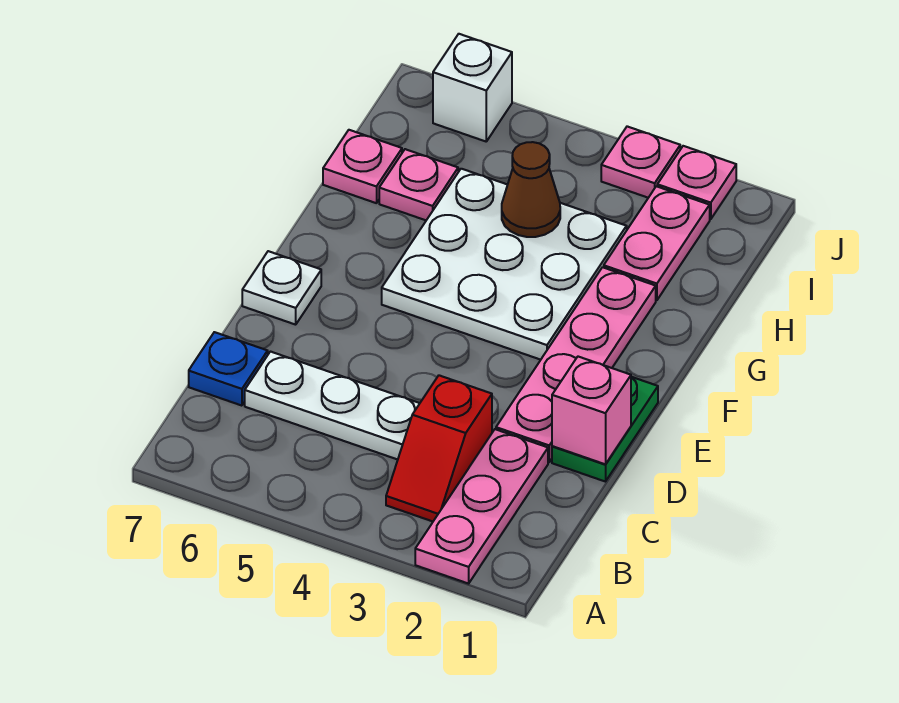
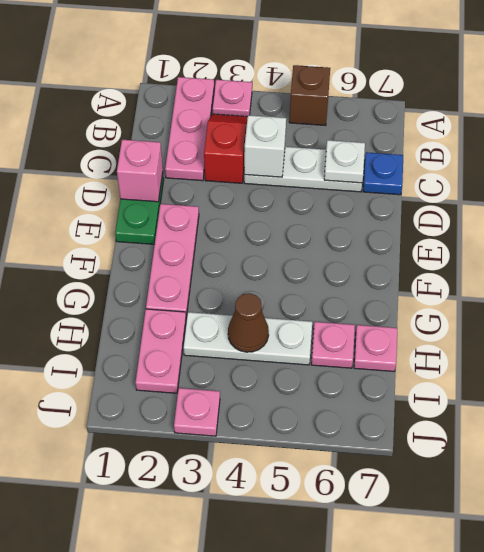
none -> brown brick A5 level 1
pink plate D2:G2 level 1 -> pink plate E2:G2 level 1
white plate E7 level 1 -> white plate C6 level 2
white plate F3:H5 level 1 -> white plate H3:H5 level 1
pink plate J2 level 1 -> pink plate A3 level 1
white brick J6 level 1 -> white brick C4 level 2

